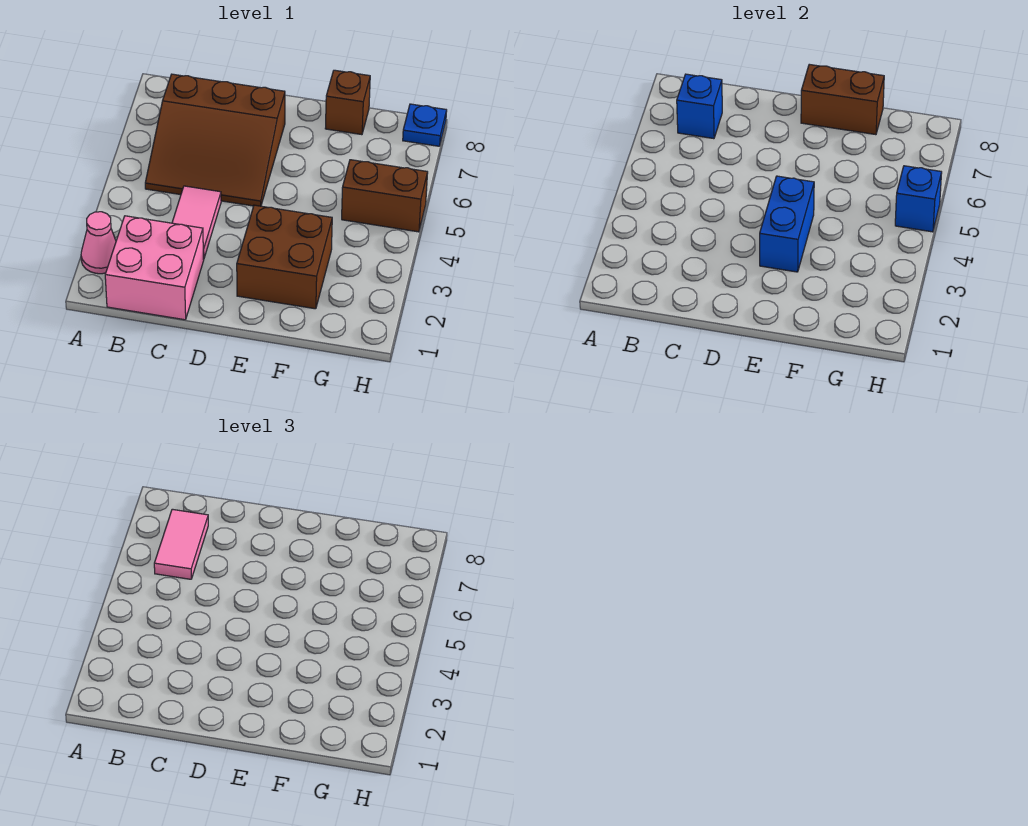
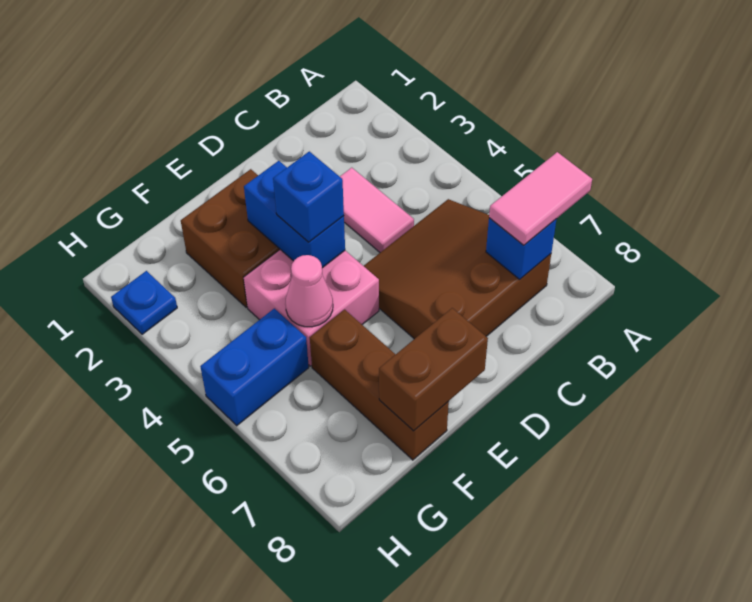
pink cone A2 level 1 -> pink cone F5 level 2
pink brick B1:C2 level 1 -> pink brick E4:F5 level 1
pink tile B6:B7 level 3 -> pink tile A7:B7 level 3
brown brick F8 level 1 -> brown brick F6:F8 level 1
brown brick G5:H5 level 1 -> blue brick G5:H5 level 1
blue brick H5 level 2 -> blue brick E4 level 3
blue plate H8 level 1 -> blue plate H2 level 1

